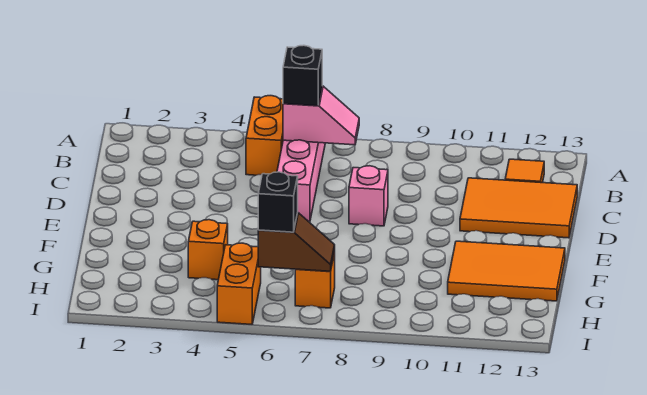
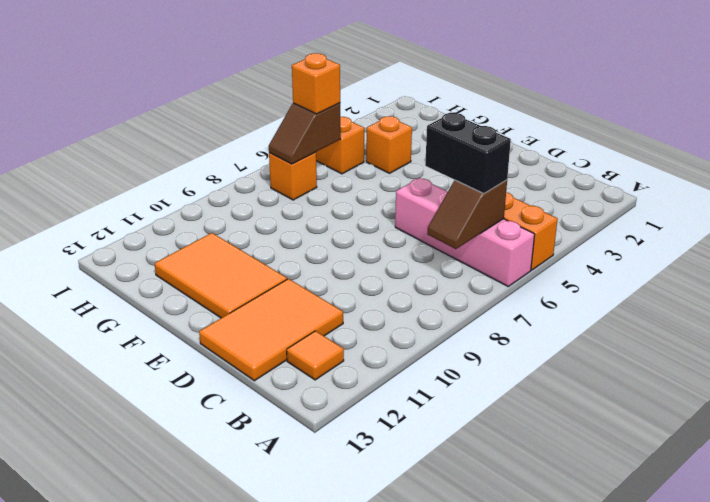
pink slope B6:B7 level 2 top 6 -> brown slope B6:B7 level 2 top 6
black brick B6 level 3 -> black brick B6:C6 level 3
pink brick D8 level 1 -> none
orange tile F11:G13 level 1 -> orange tile E11:G12 level 1
black brick H6 level 3 -> orange brick H6 level 3

